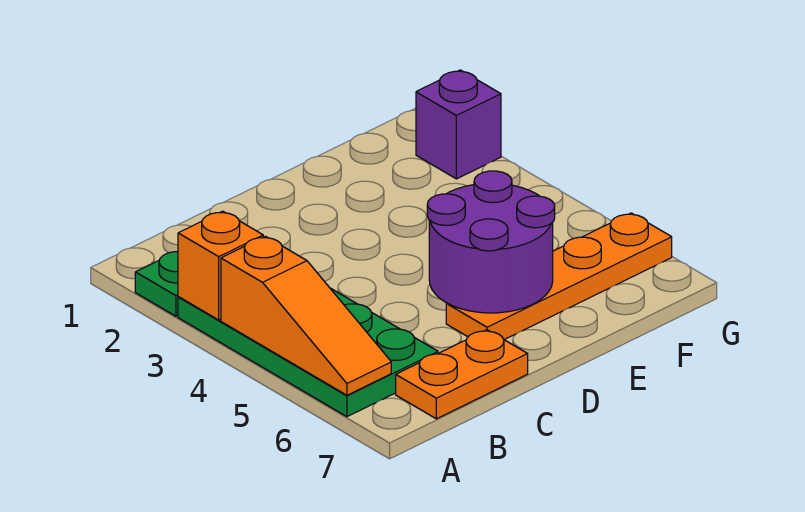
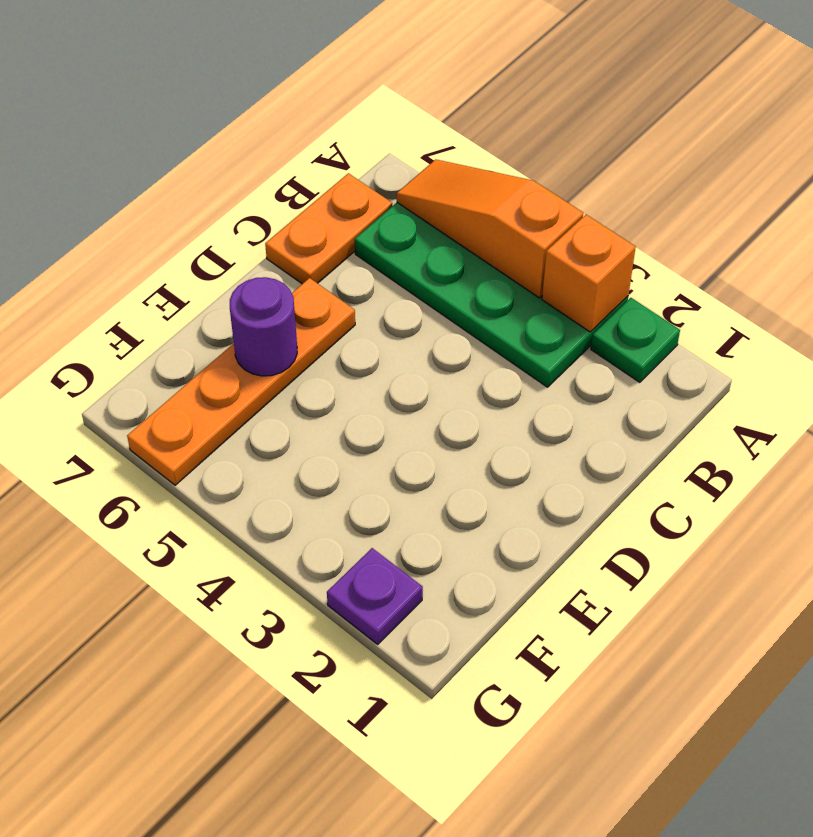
purple round brick D5:E6 level 2 -> purple round brick E6 level 2
purple brick G2 level 1 -> purple plate G2 level 1

